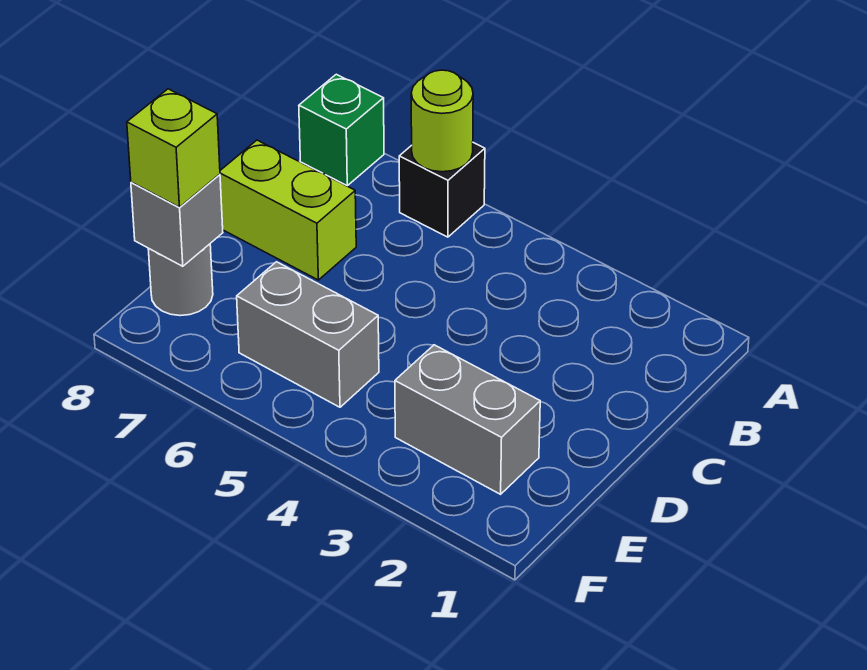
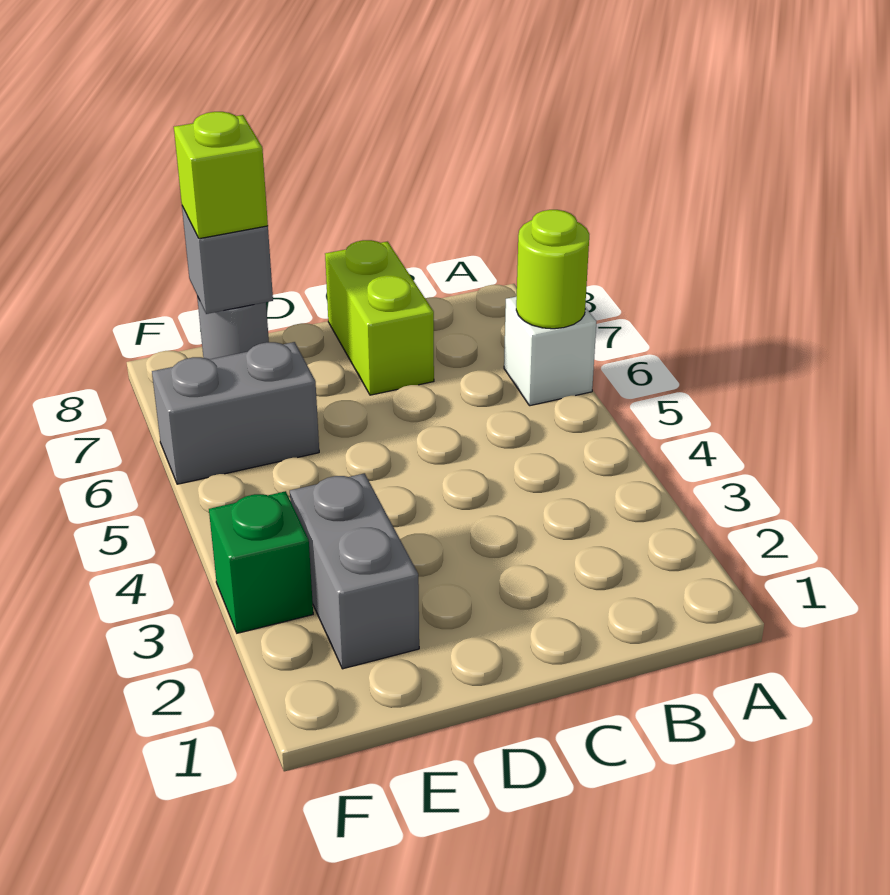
black brick A6 level 1 -> white brick A6 level 1
green brick A8 level 1 -> green brick F3 level 1
grey brick E5:E6 level 1 -> grey brick E6:F6 level 1

